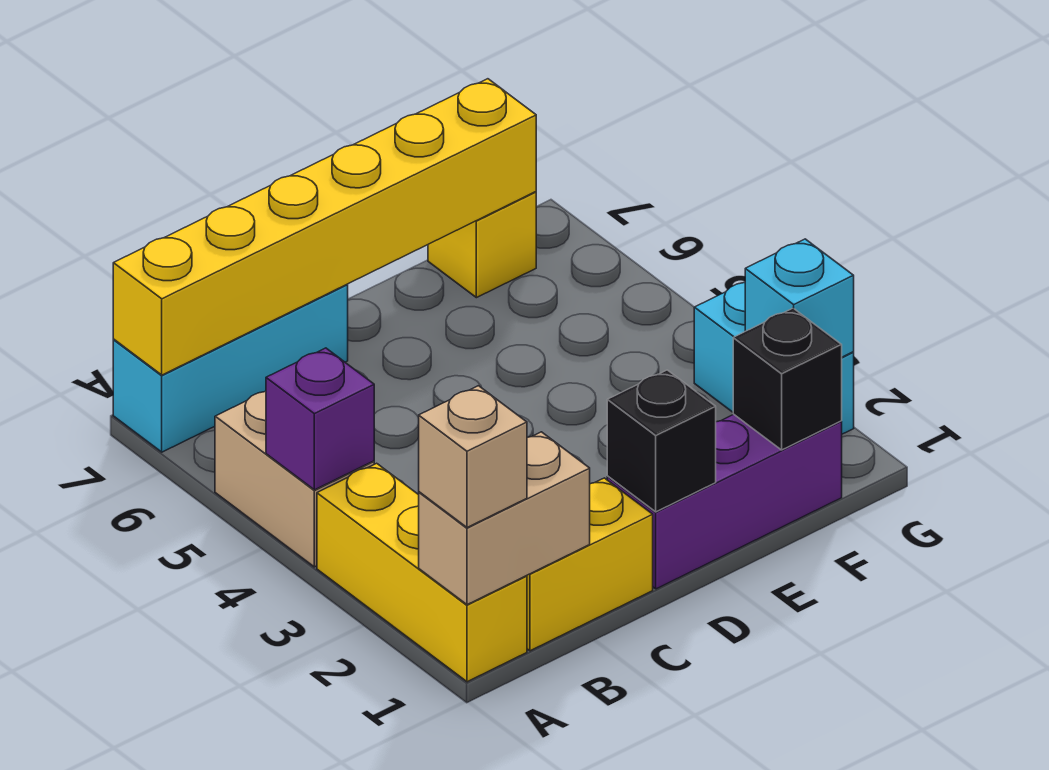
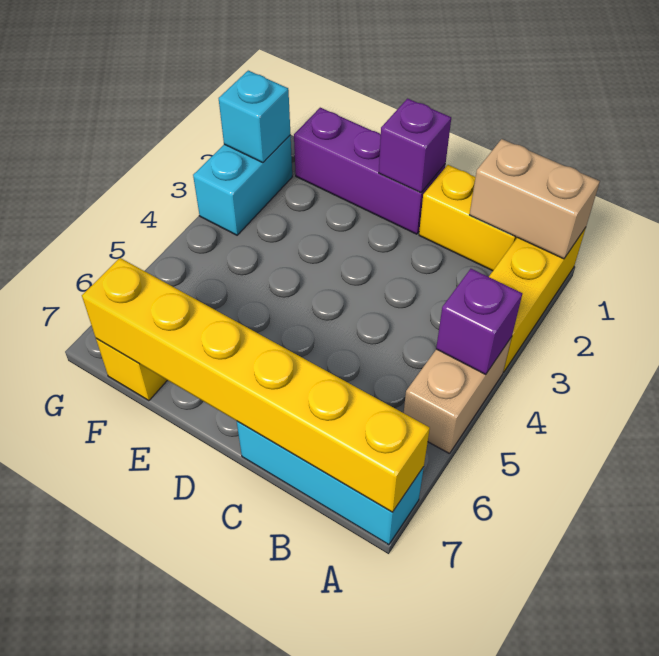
tan brick A1 level 3 -> none
black brick D1 level 2 -> purple brick D1 level 2
black brick F1 level 2 -> none

